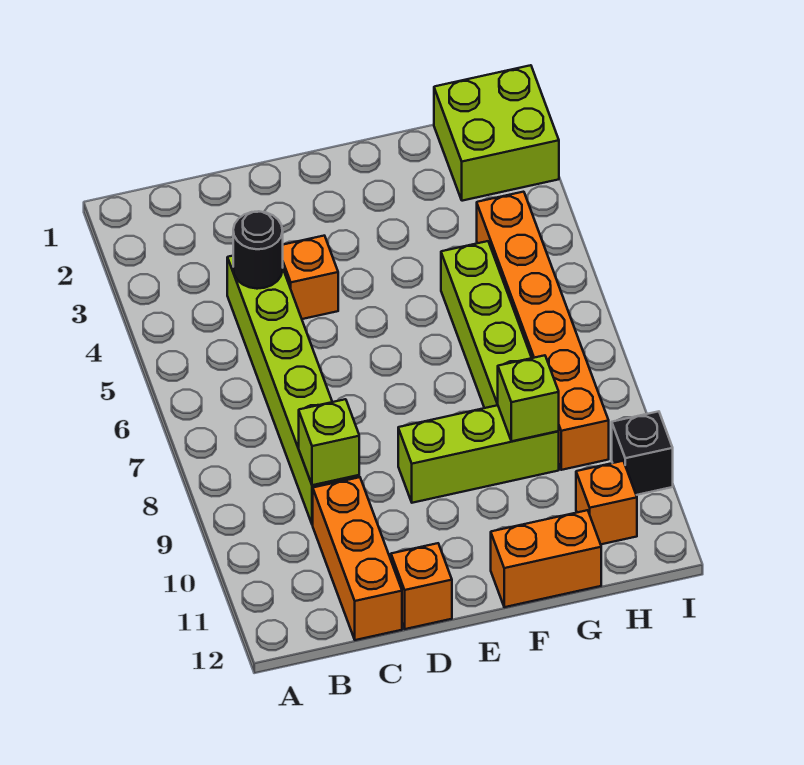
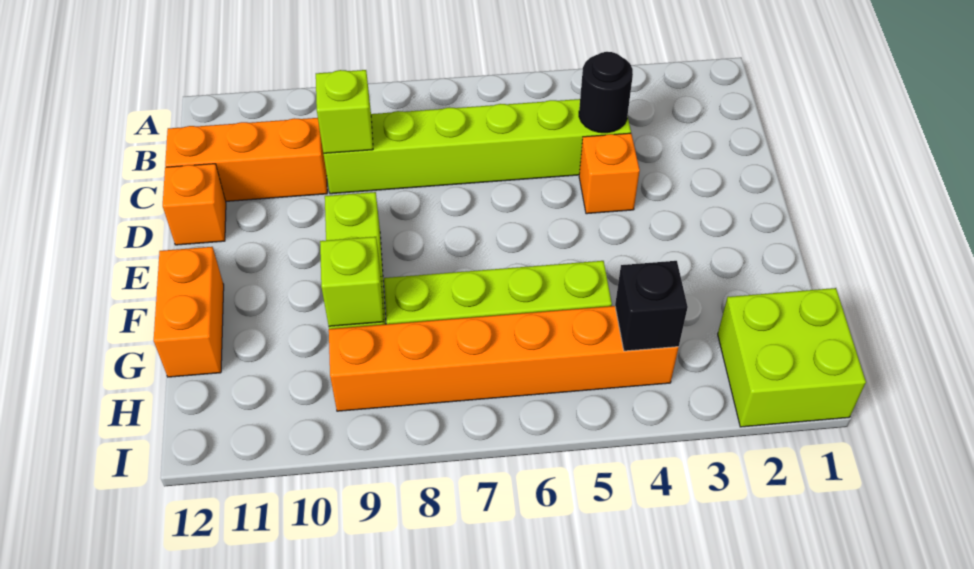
orange brick H11 level 1 -> none
black brick I10 level 1 -> black brick H4 level 2

